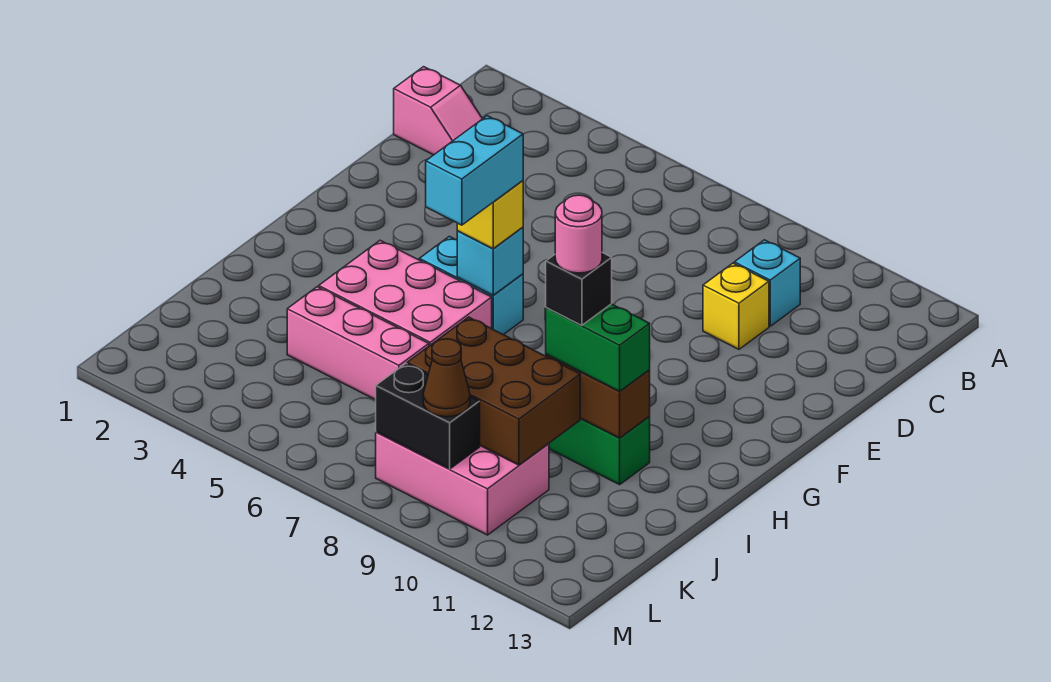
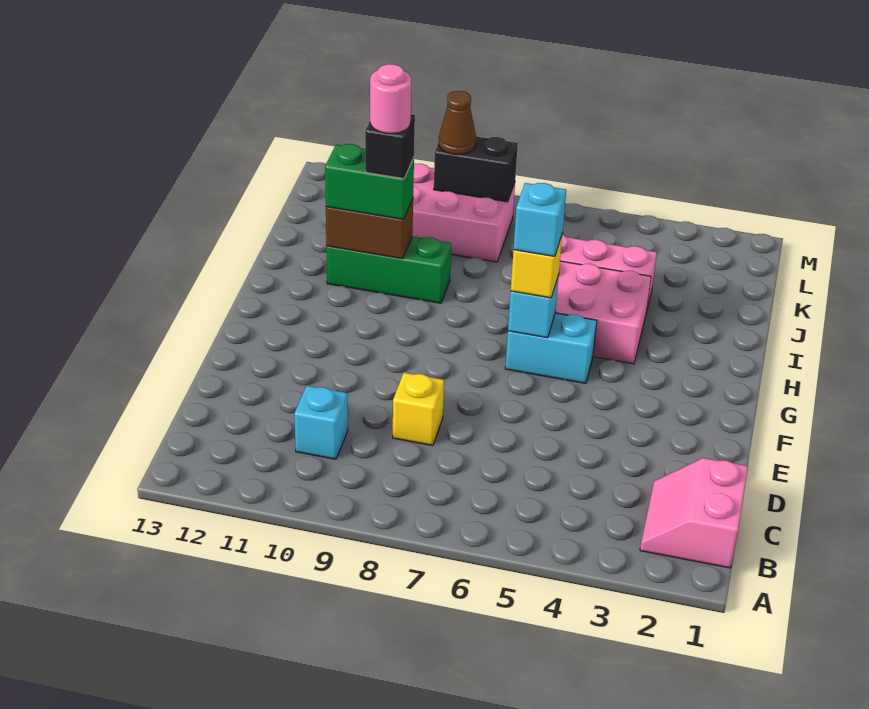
pink slope C1:C2 level 1 top 1 -> pink slope B1:C2 level 1 top 1
yellow brick D10 level 1 -> yellow brick D8 level 1
cyan brick G6:H6 level 4 -> cyan brick G6 level 4
brown brick J8:K10 level 2 -> none

